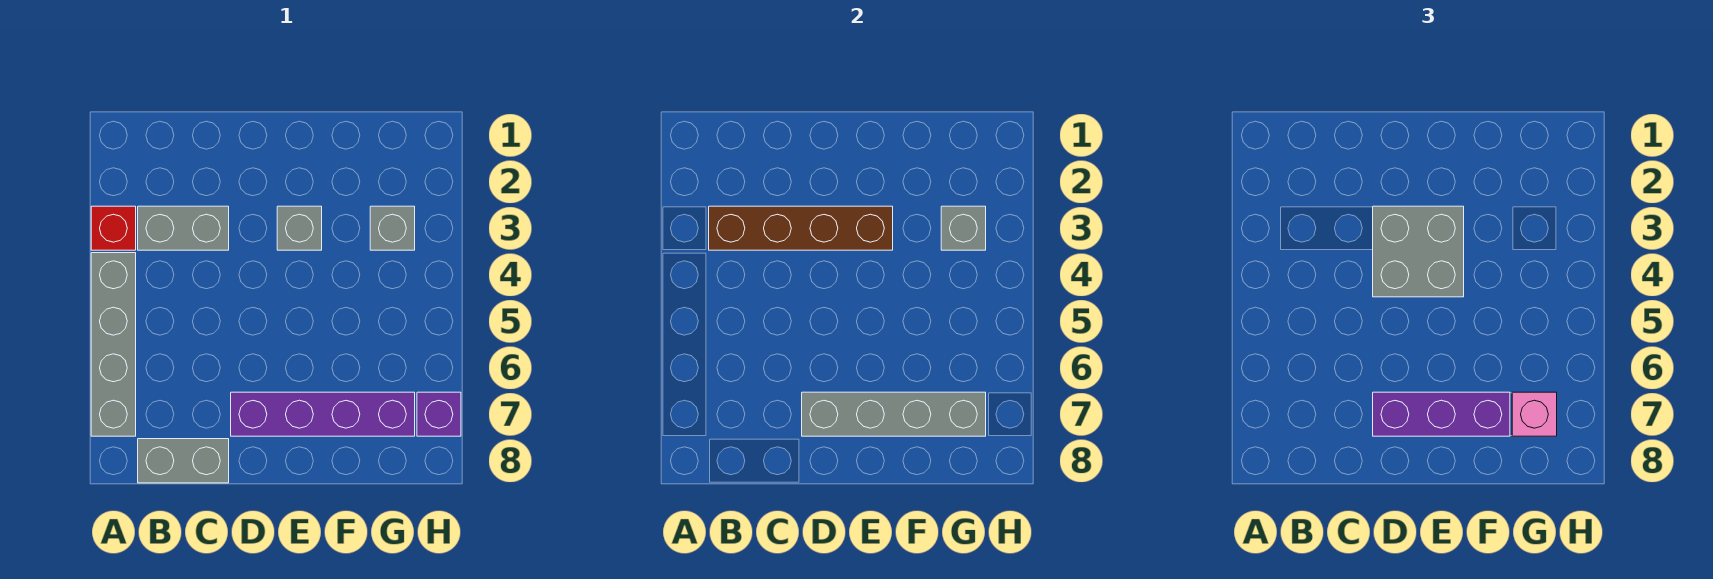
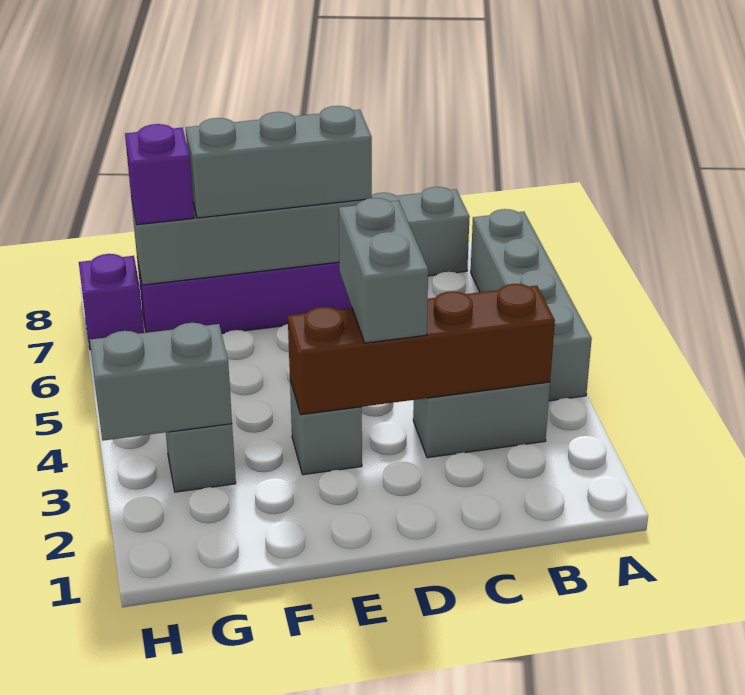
red brick A3 level 1 -> none
grey brick D3:E4 level 3 -> grey brick D3:D4 level 3
purple brick D7:F7 level 3 -> grey brick D7:F7 level 3
grey brick G3 level 2 -> grey brick G3:H3 level 2
pink brick G7 level 3 -> purple brick G7 level 3

